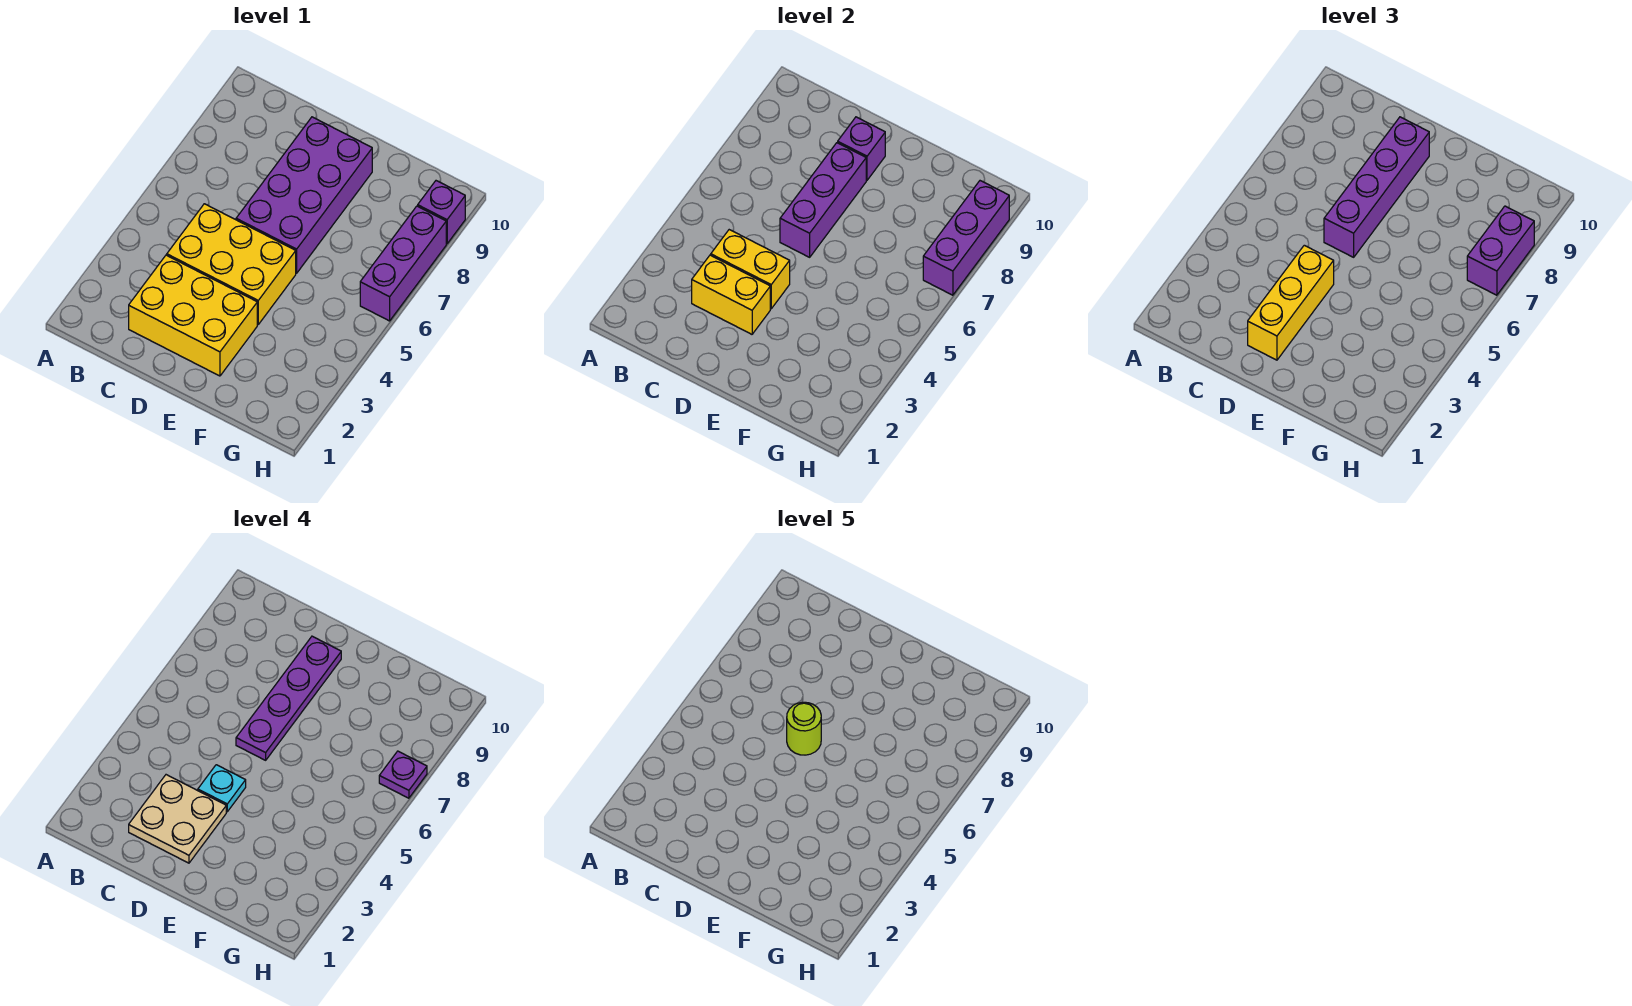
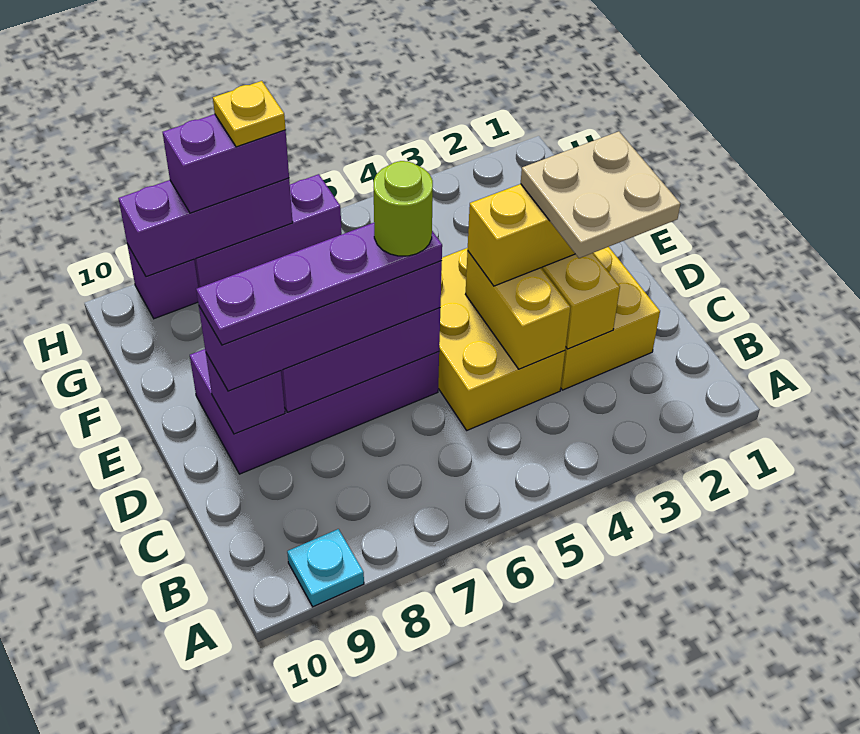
cyan plate D4 level 4 -> cyan plate A9 level 1
purple plate H7 level 4 -> yellow plate H7 level 4

